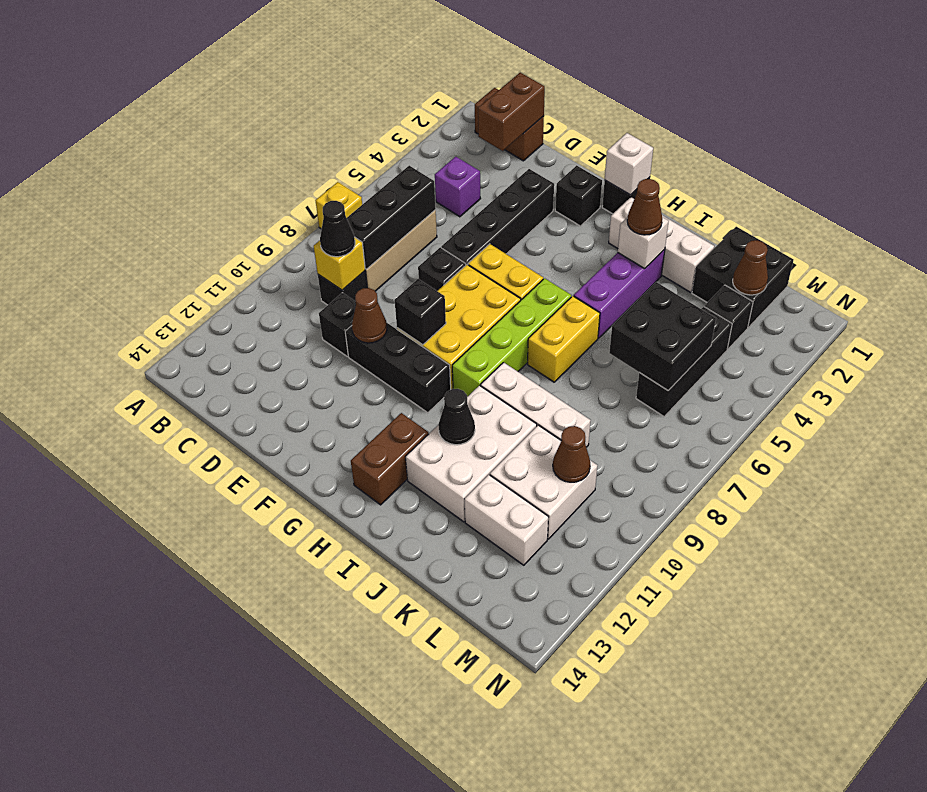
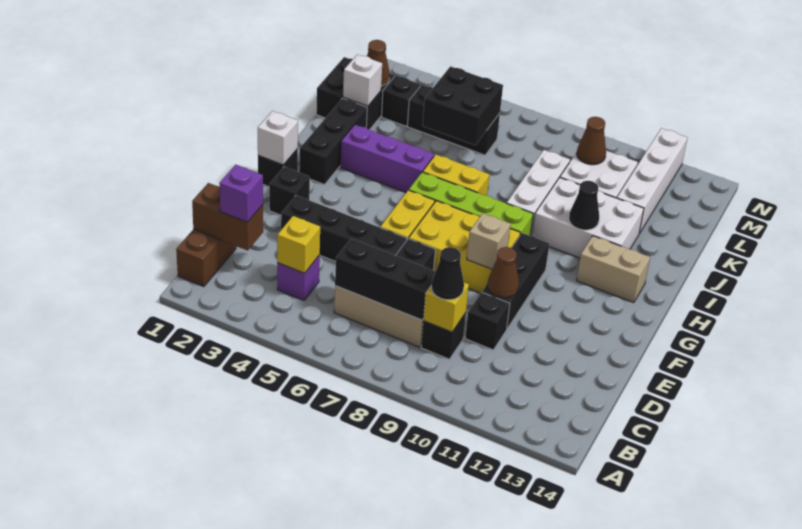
yellow brick A7 level 1 -> yellow brick C4 level 2
none -> purple brick C2 level 3
black brick F9 level 2 -> tan brick F9 level 2
white brick H2:J2 level 1 -> black brick H2:J2 level 1
brown brick H12:H13 level 1 -> tan brick H12:H13 level 1
white brick I3 level 2 -> white brick K2 level 2
brown cone I3 level 3 -> none
white brick K12:L12 level 1 -> white brick K12:N12 level 1

